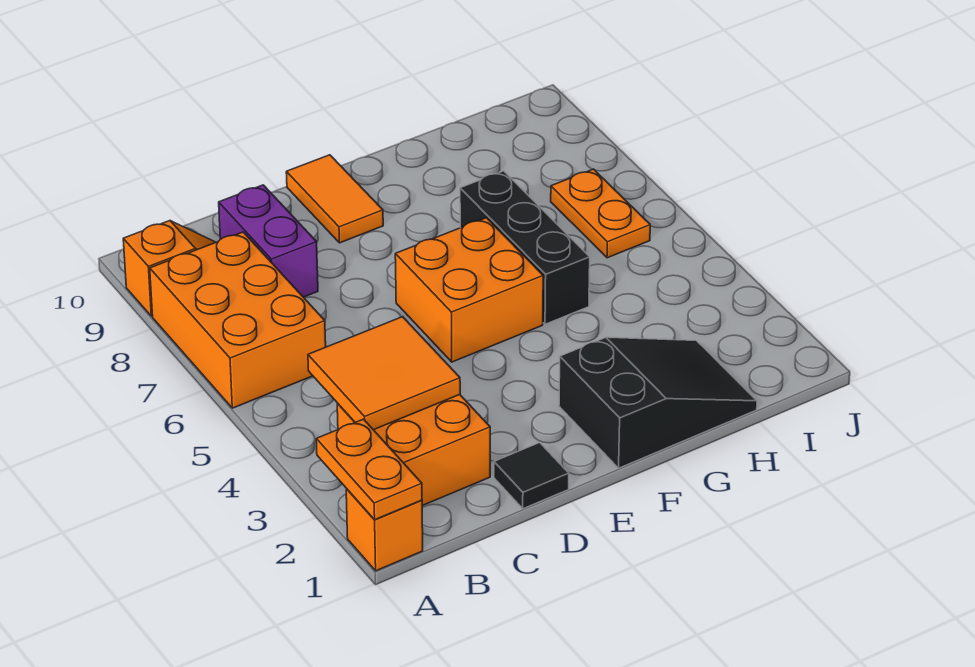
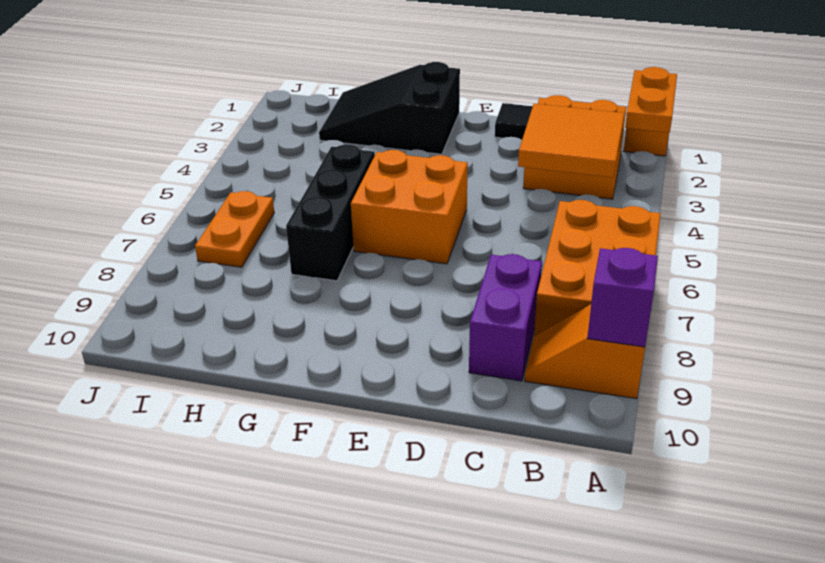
none -> purple brick A9 level 2
orange tile E9:E10 level 1 -> none

